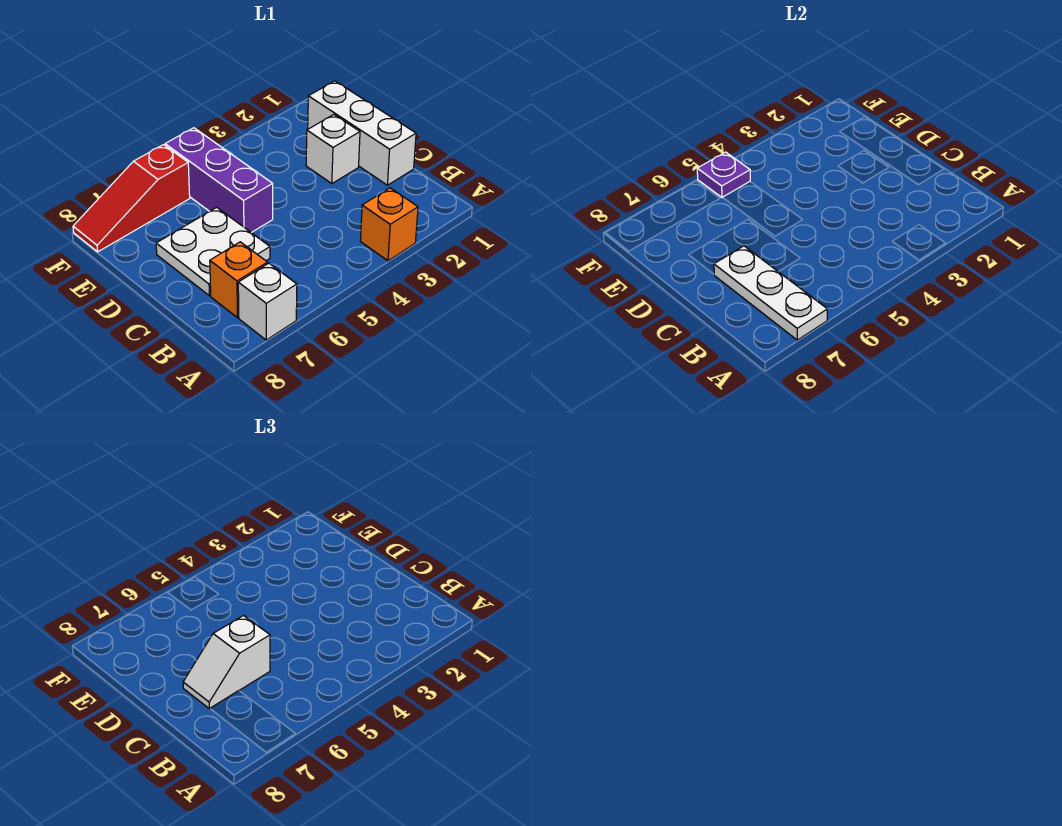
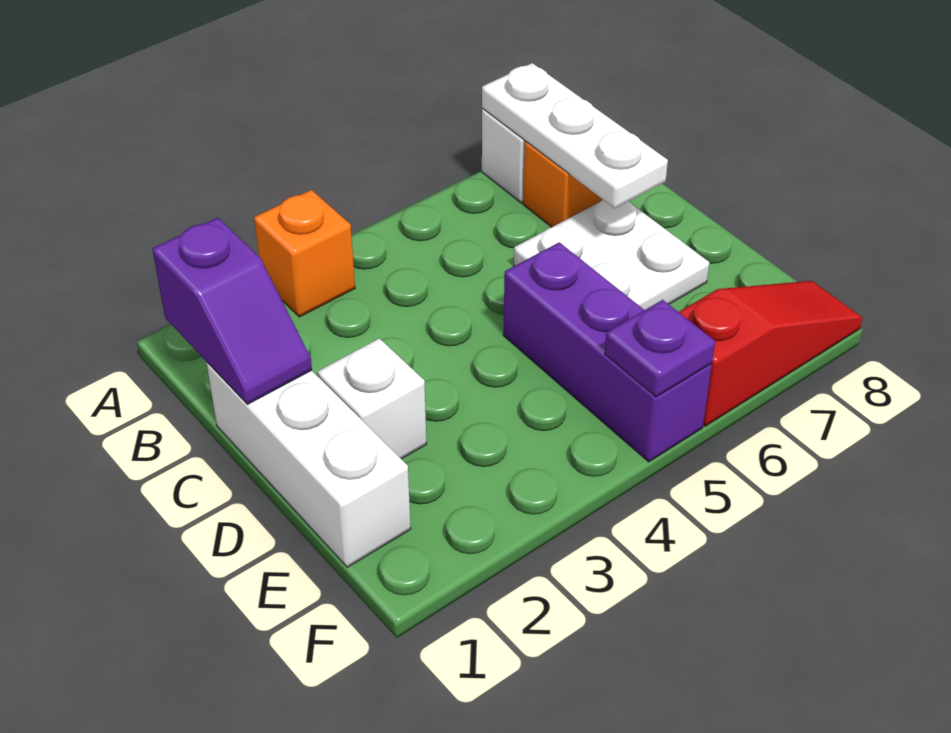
none -> purple slope B1:C1 level 2 top B
white slope C6:C7 level 3 top 6 -> none

